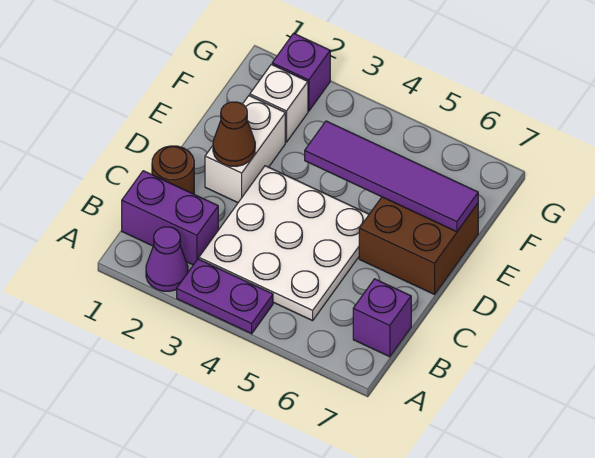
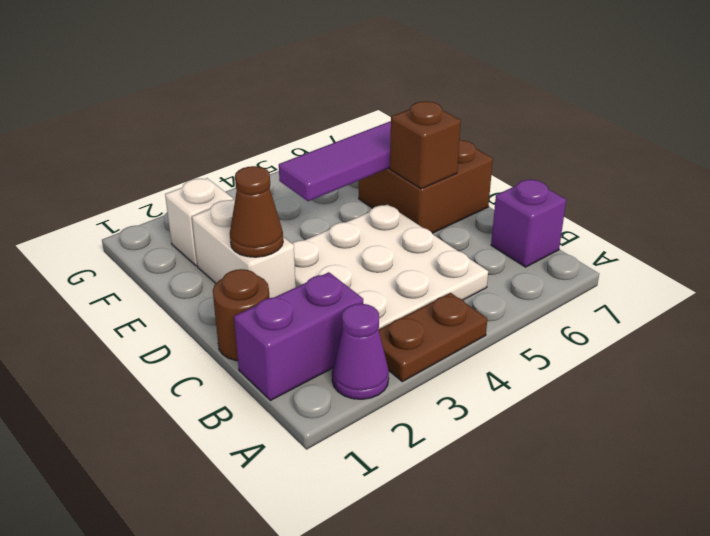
purple plate A3:A4 level 1 -> brown plate A3:A4 level 1
none -> brown brick D6 level 2
purple brick G2 level 1 -> none

